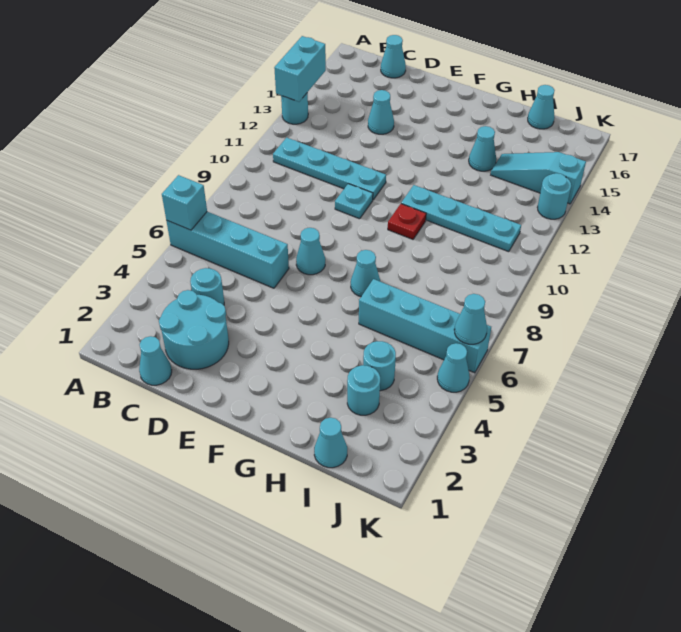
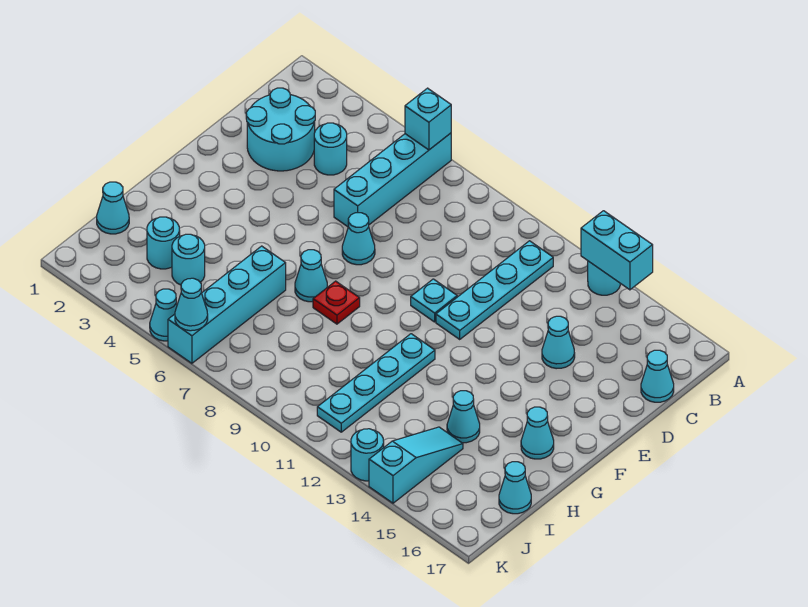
cyan cone C1 level 1 -> cyan cone G16 level 1
red plate G10 level 1 -> red plate G8 level 1

